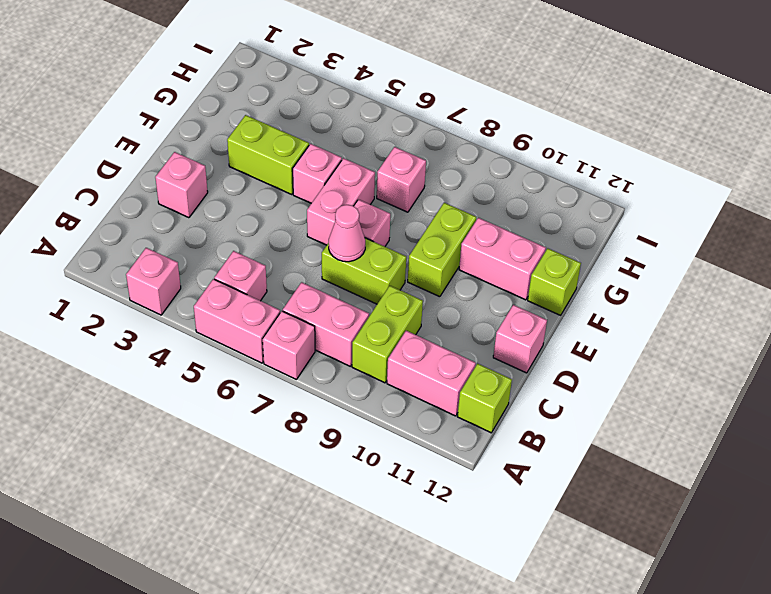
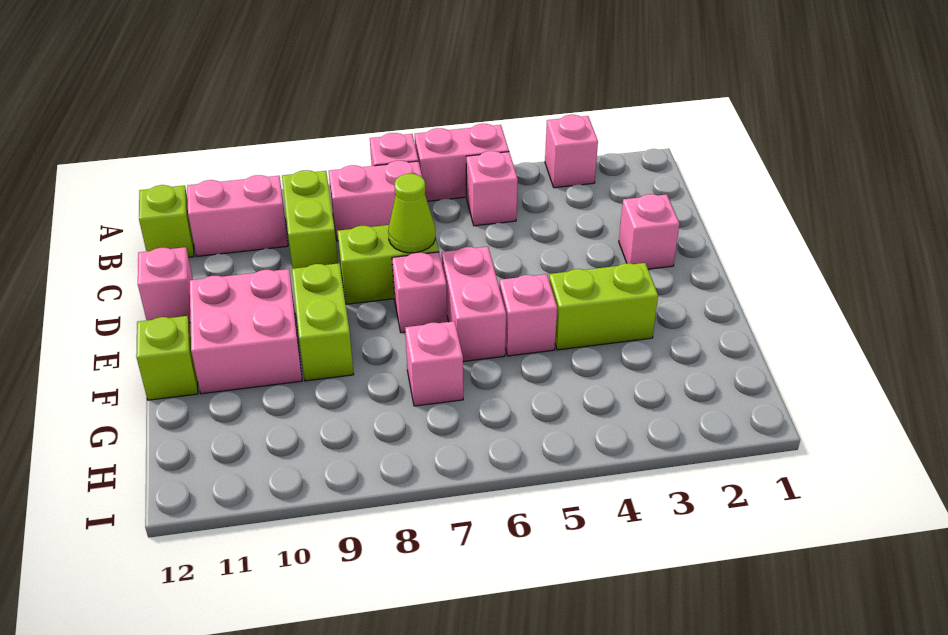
pink cone D7 level 2 -> lime cone D7 level 2
pink brick F10:F11 level 1 -> pink brick E10:F11 level 1

